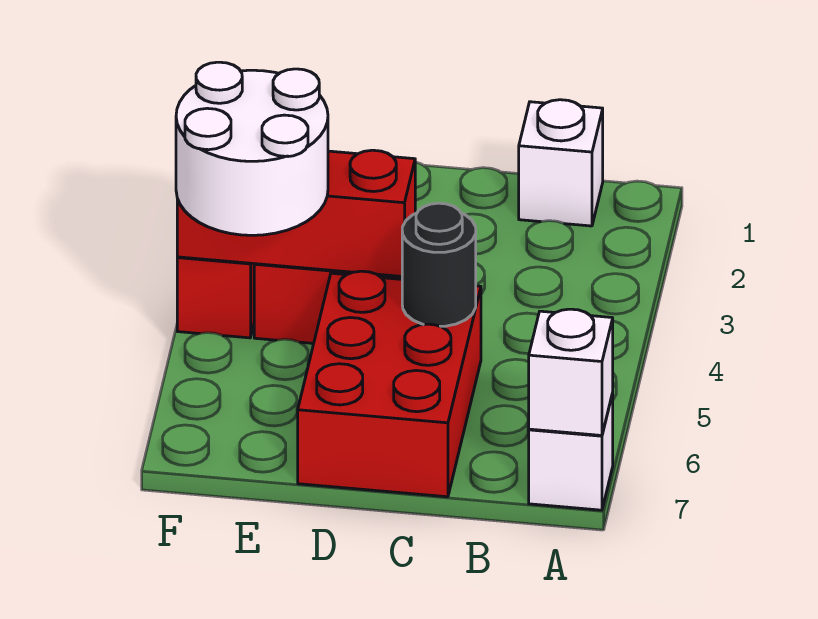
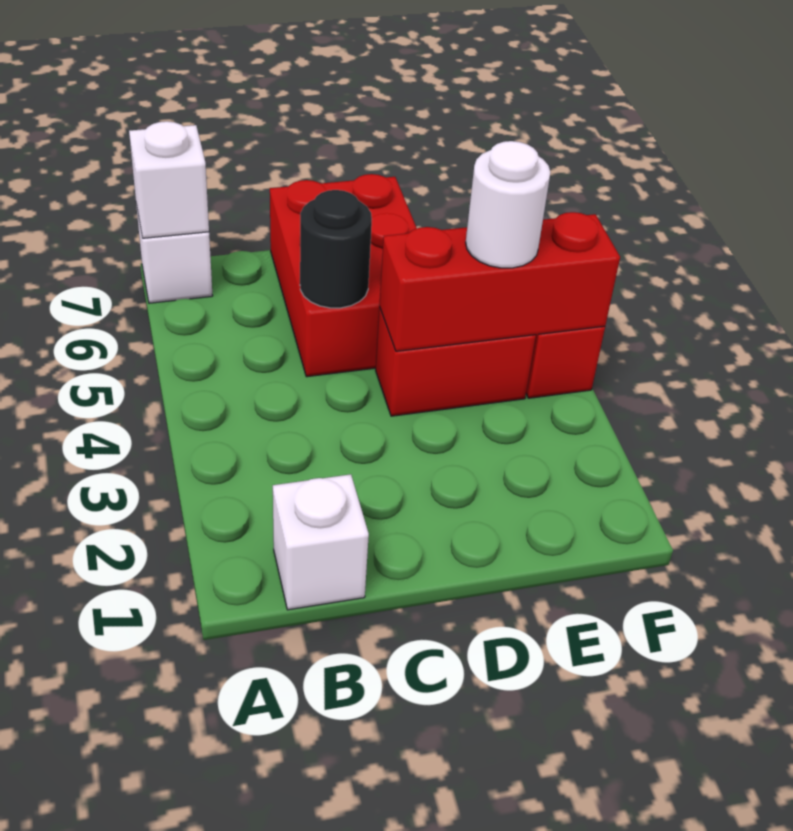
white round brick E4:F5 level 3 -> white round brick E4 level 3

